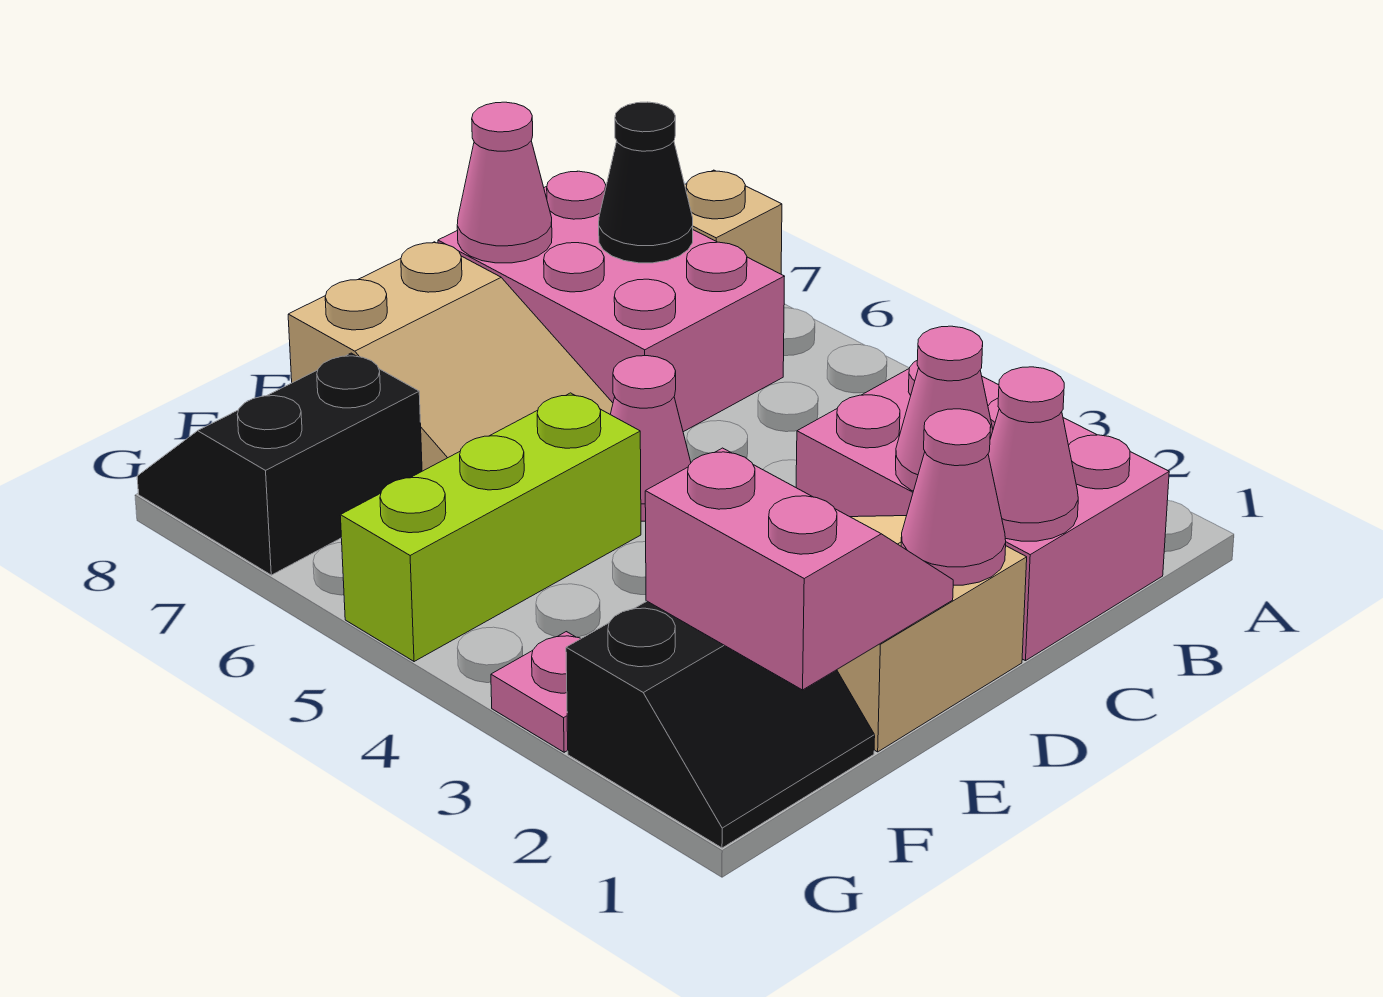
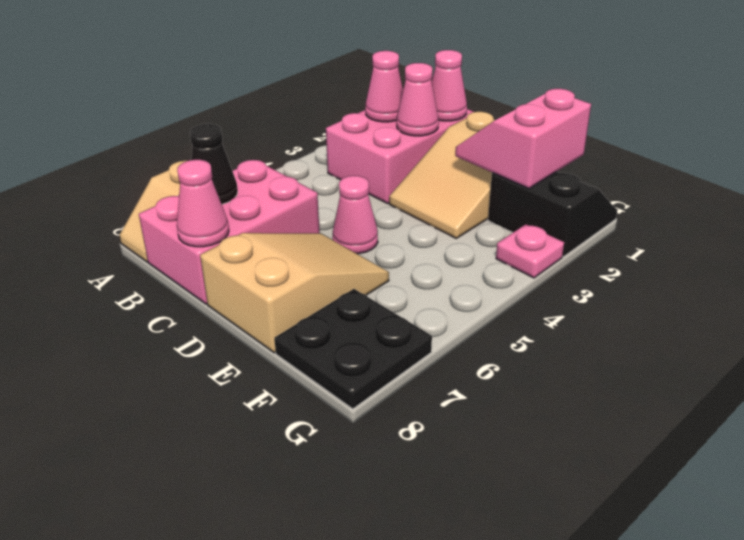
pink cone D1 level 2 -> pink cone B2 level 2
lime brick E5:G5 level 1 -> none
black slope F7:G8 level 1 top 7 -> black plate F7:G8 level 1

